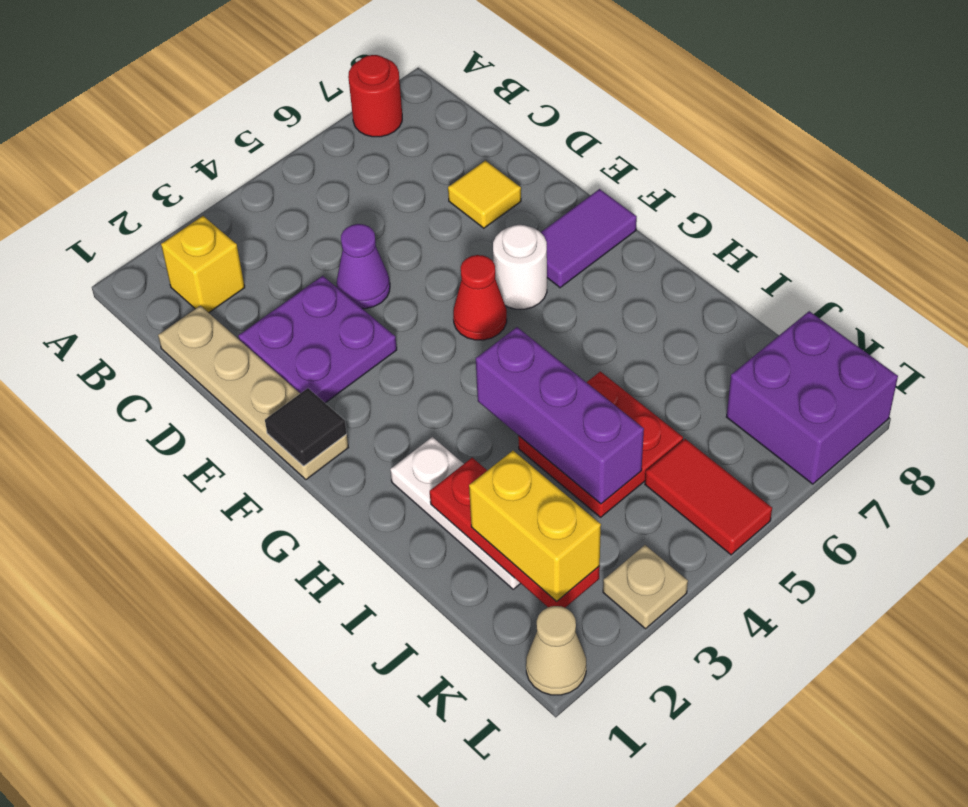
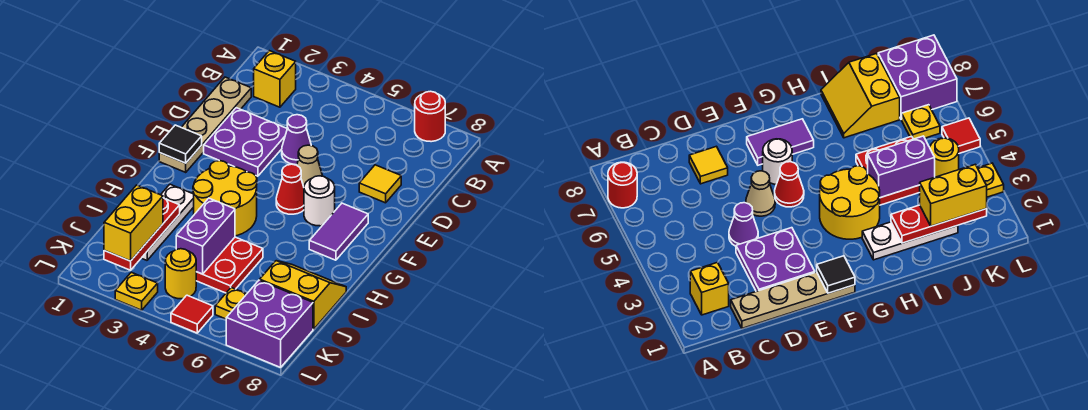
purple tile F7:F8 level 1 -> purple tile F7:G7 level 1
none -> yellow round brick G3:H4 level 1
purple brick H4:J4 level 2 -> purple brick I4:J4 level 2
none -> yellow slope I7:J8 level 1 top J
none -> yellow round brick K4 level 1
red tile K5:L5 level 1 -> red tile L5 level 1
none -> yellow plate K6 level 1
tan cone L1 level 1 -> tan cone E5 level 1
tan plate L3 level 1 -> yellow plate L3 level 1

